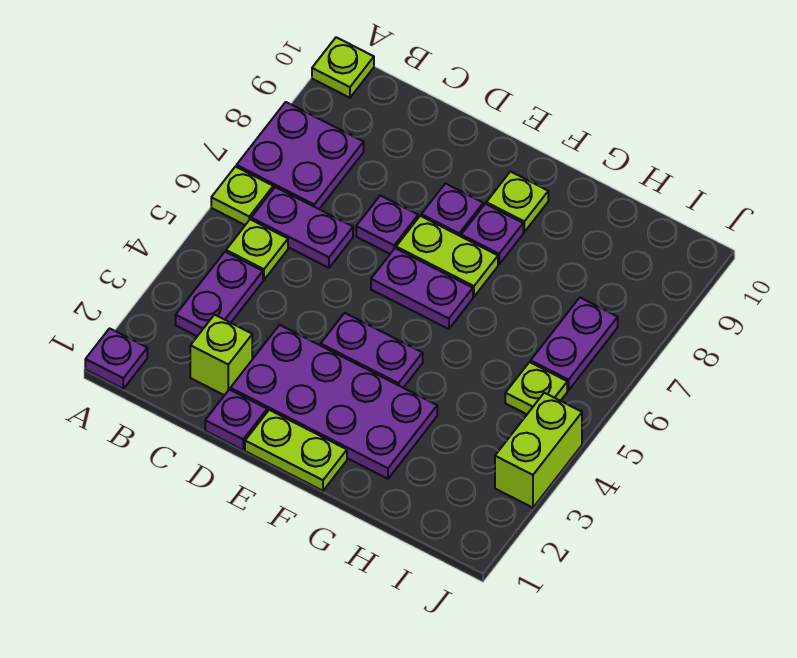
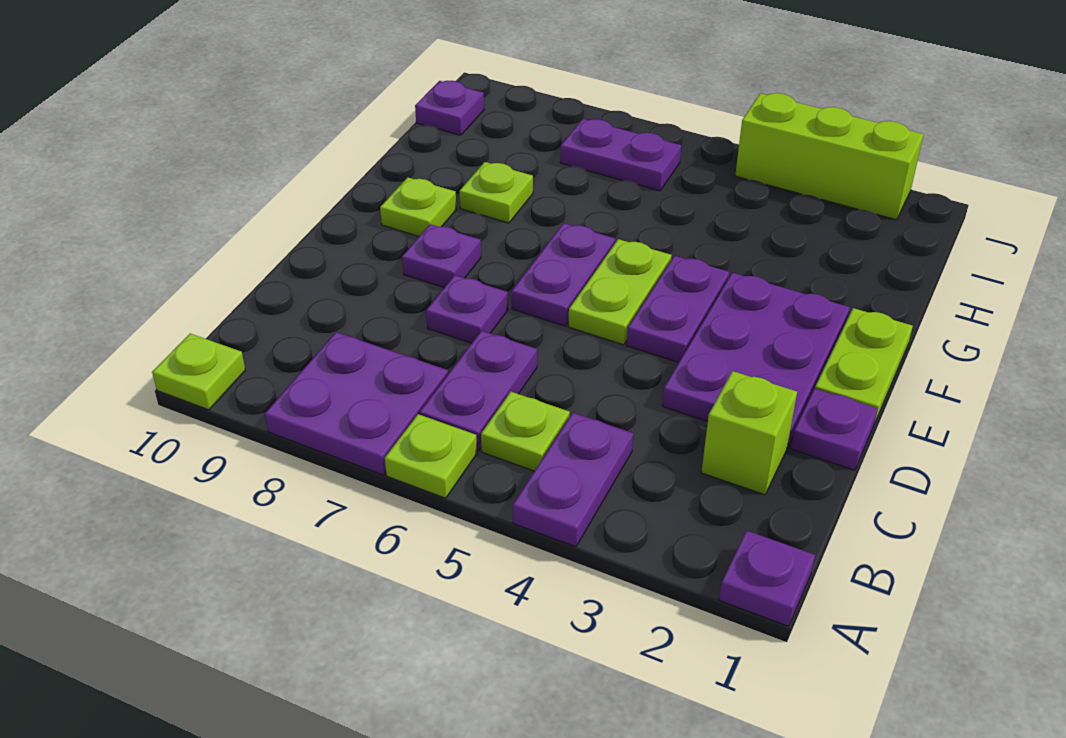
purple plate B3:B4 level 1 -> purple plate A4:B4 level 1
purple plate D2:G3 level 1 -> purple plate D2:F3 level 1
lime plate E7:F7 level 1 -> lime plate E5:F5 level 1
purple plate F8 level 1 -> purple plate I10 level 1
lime plate I5 level 1 -> lime plate G8 level 1
lime brick J3:J4 level 1 -> lime brick J2:J4 level 1

